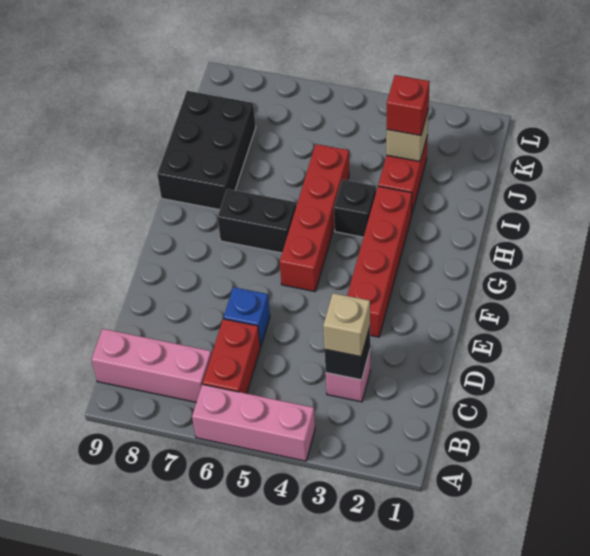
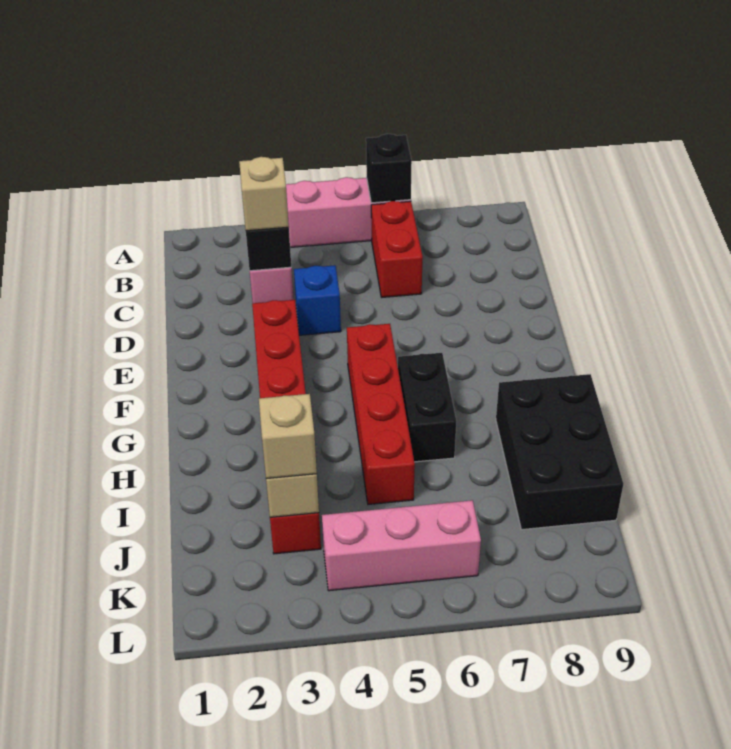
pink brick B7:B9 level 1 -> pink brick K4:K6 level 1
blue brick D6 level 1 -> blue brick D4 level 1
black brick G6:G7 level 1 -> black brick G6:H6 level 1
black brick H4 level 1 -> black brick A6 level 2
red brick J3 level 3 -> tan brick J3 level 3

